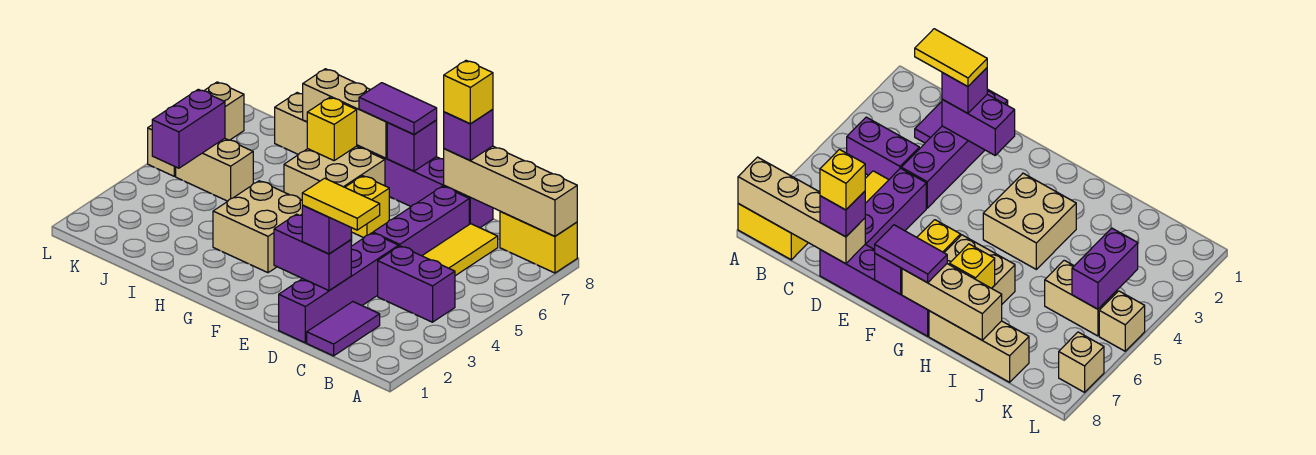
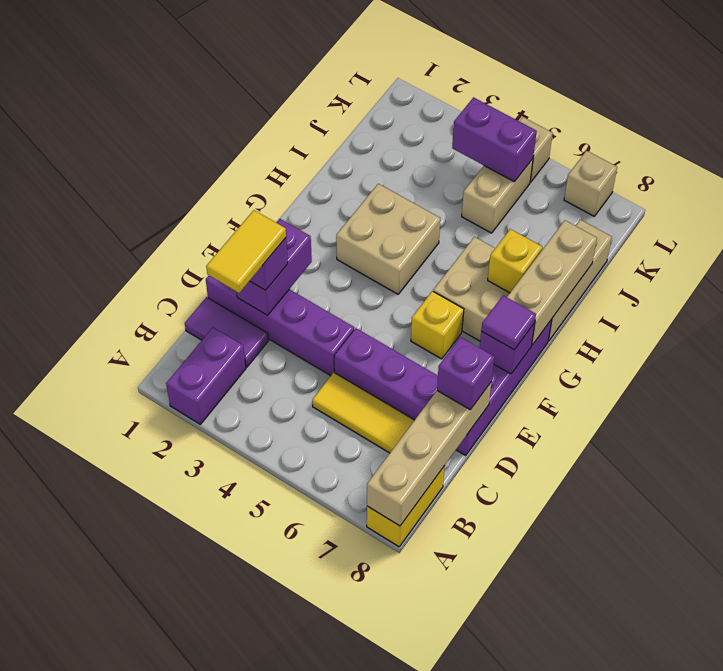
purple brick B4:C4 level 1 -> purple brick A2:B2 level 1
yellow brick D8 level 4 -> none
purple tile F8:G8 level 3 -> purple tile F8 level 3

